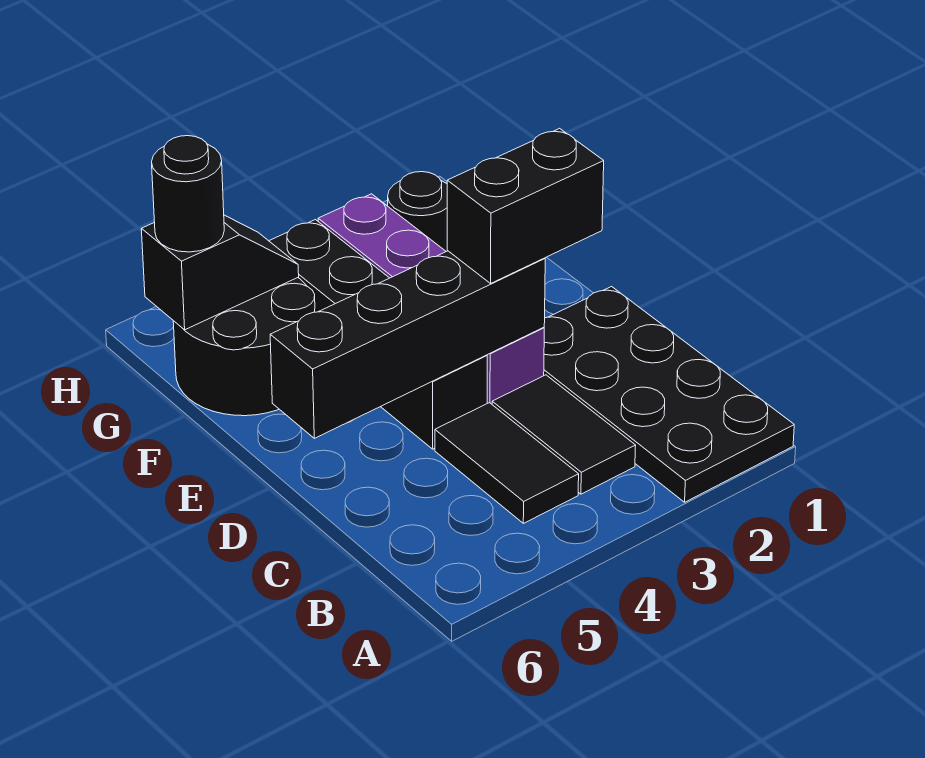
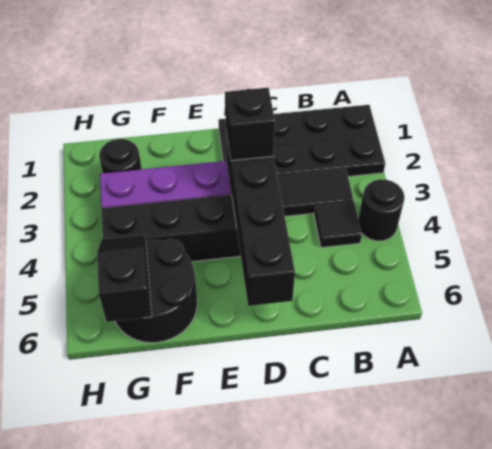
black tile B4:C4 level 1 -> black tile B4 level 1
black brick D2:D3 level 3 -> black brick D3 level 3
black round brick G6 level 3 -> black round brick A4 level 1

